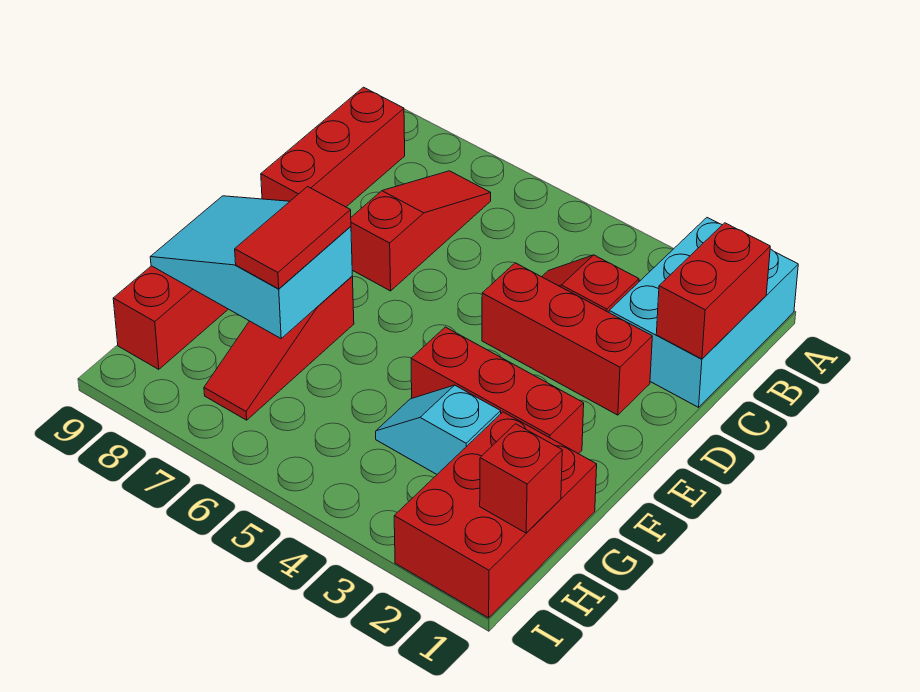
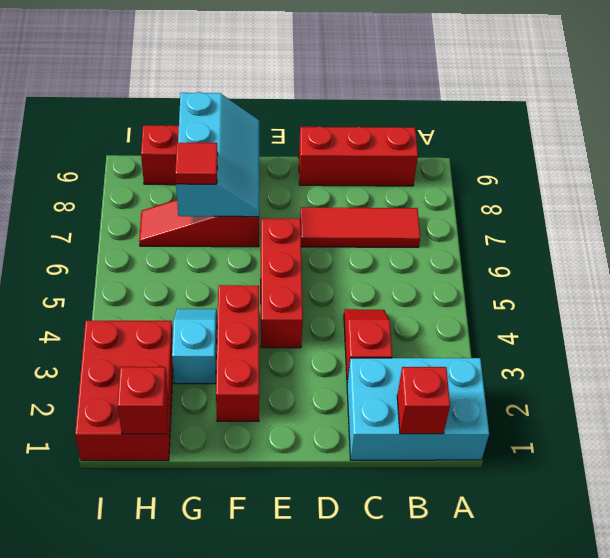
red brick B1:C1 level 2 -> red brick B1 level 2
red slope B7:D7 level 1 top D -> red tile B7:D7 level 1
red brick D2:D4 level 1 -> red brick E4:E6 level 1
cyan slope F7:G9 level 2 top 7 -> cyan slope F7:G9 level 2 top G
red tile F7:G7 level 3 -> red tile G7 level 3
red brick G1:I2 level 1 -> red brick H1:I3 level 1

